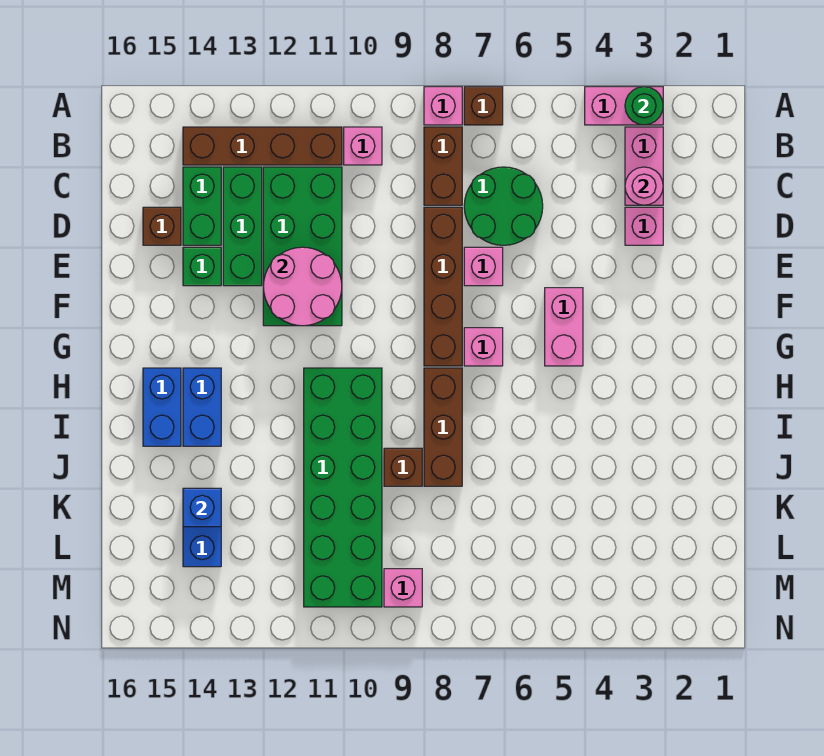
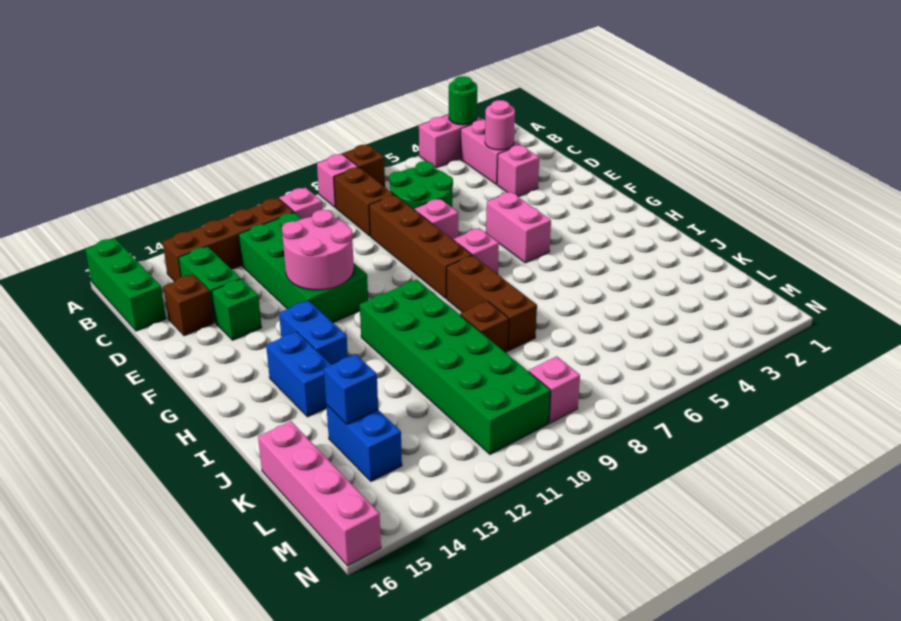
green brick C13:E13 level 1 -> green brick A16:C16 level 1
blue brick H15:I15 level 1 -> blue brick G13:H13 level 1
none -> pink brick K16:N16 level 1

